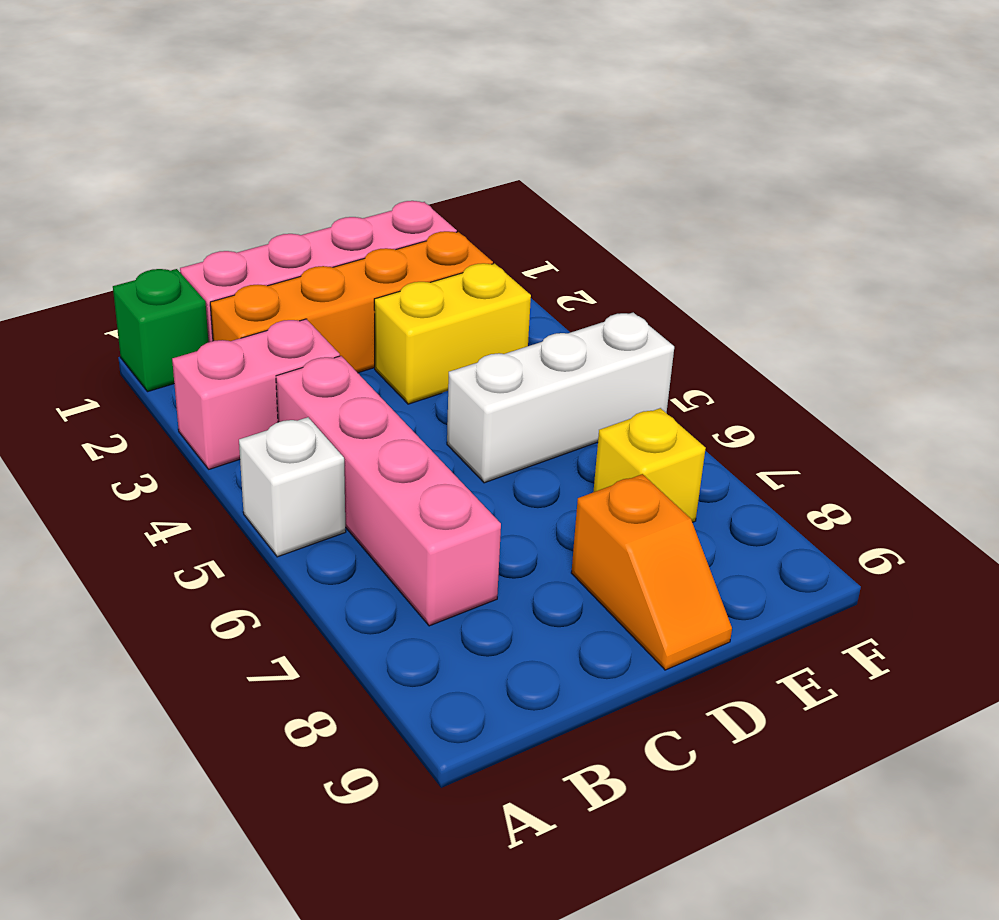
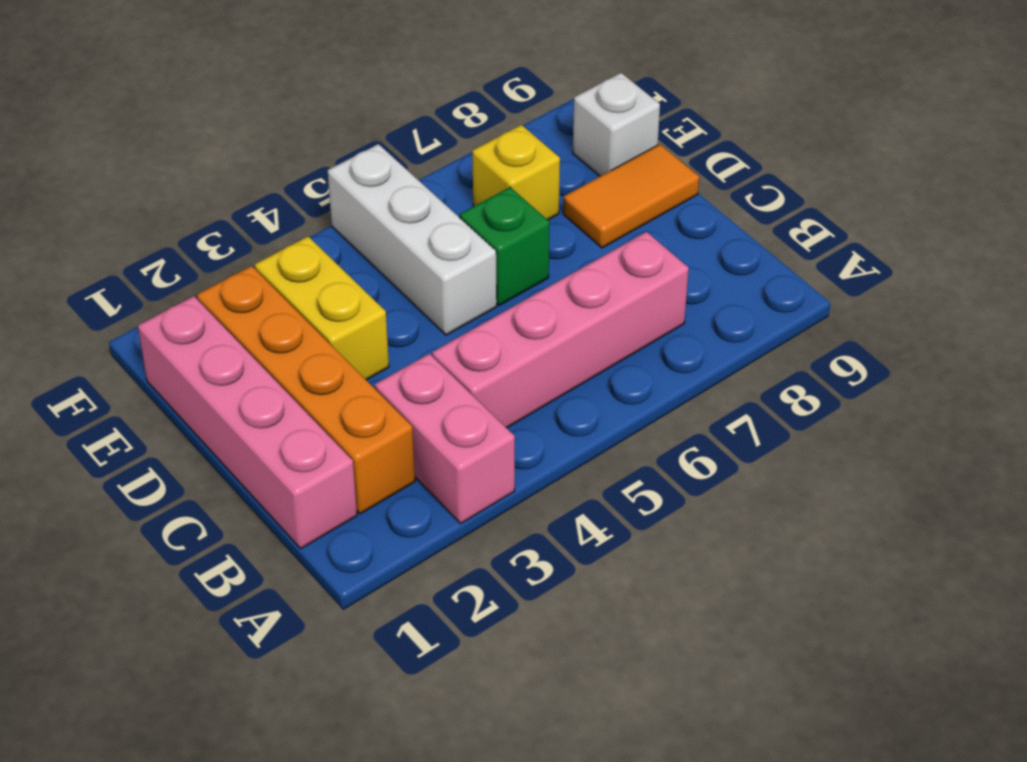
green brick A1 level 1 -> green brick D6 level 1
white brick A5 level 1 -> white brick E9 level 1
orange slope D8:D9 level 1 top 8 -> orange tile D8:D9 level 1

